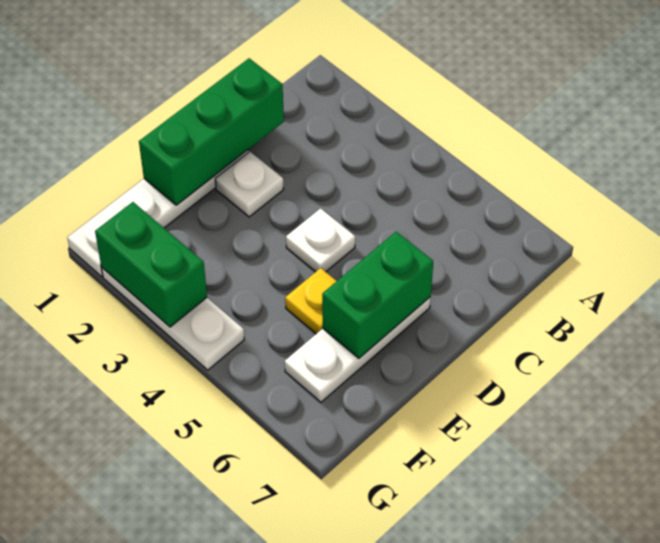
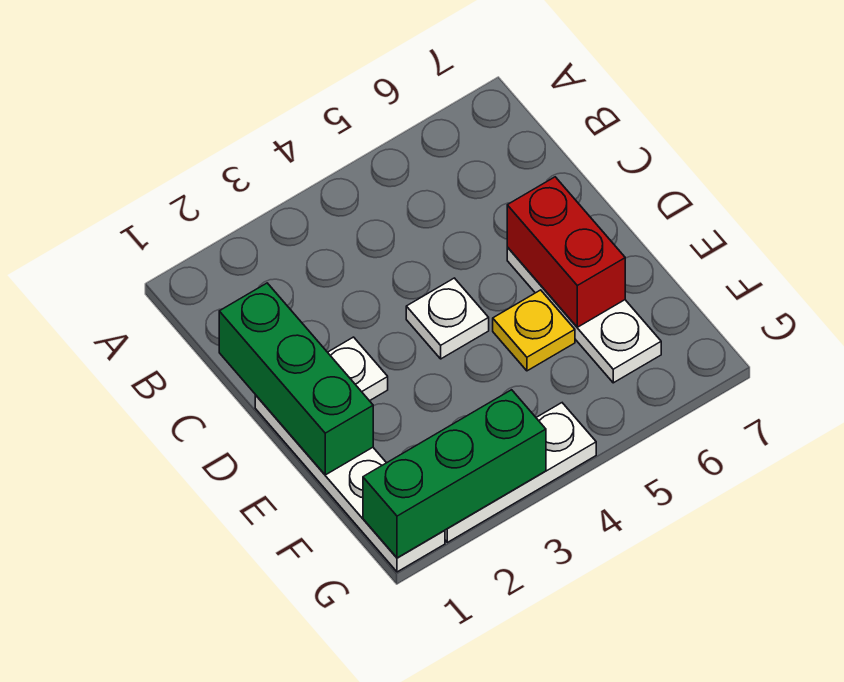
green brick D6:E6 level 2 -> red brick D6:E6 level 2
green brick G2:G3 level 2 -> green brick G1:G3 level 2

